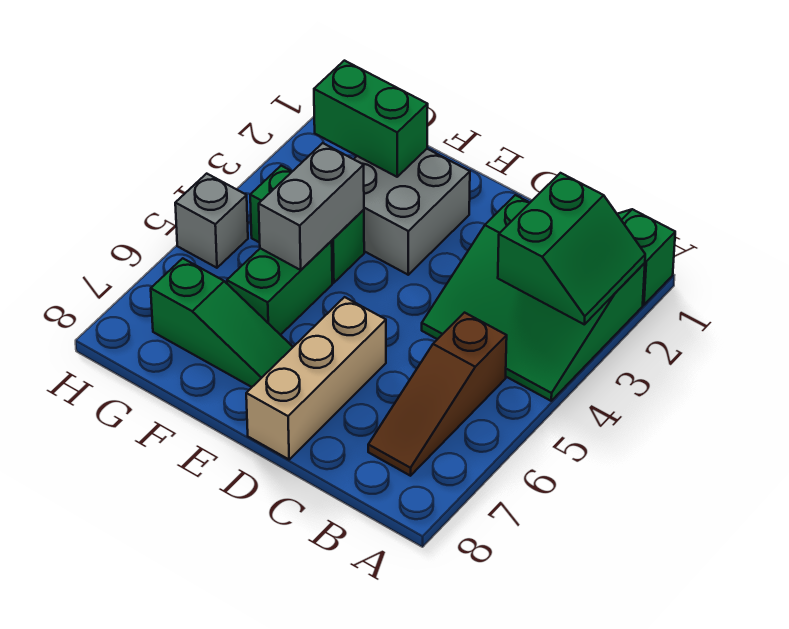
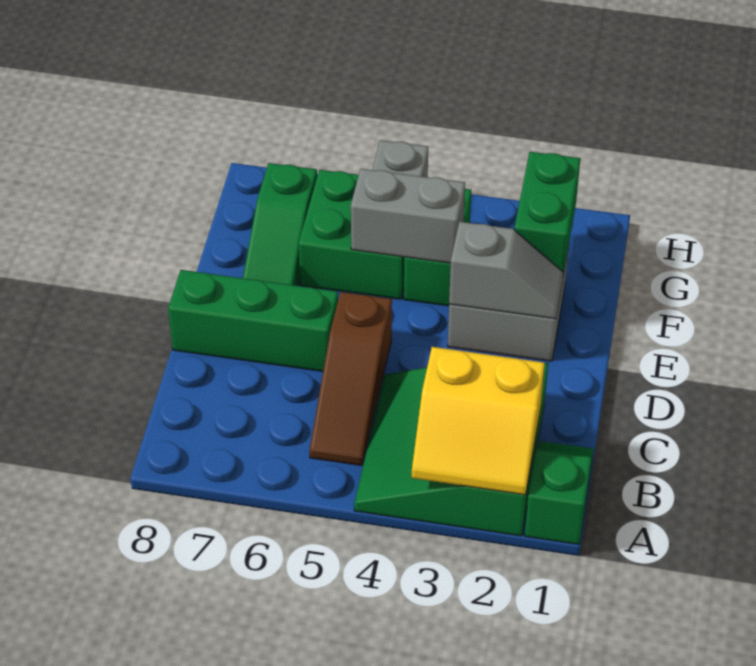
green slope A2:B3 level 2 top B -> yellow slope A2:B3 level 2 top B
brown slope B5:B7 level 1 top 5 -> brown slope B5:D5 level 1 top D
tan brick D6:D8 level 1 -> green brick D6:D8 level 1
none -> grey slope E2:E3 level 2 top 3
green brick F5:F6 level 1 -> green brick F5:G6 level 1

